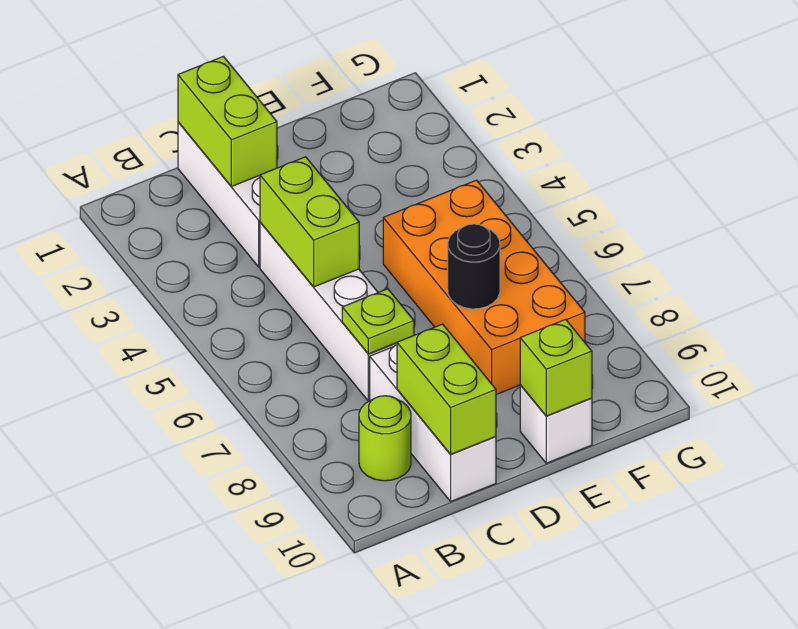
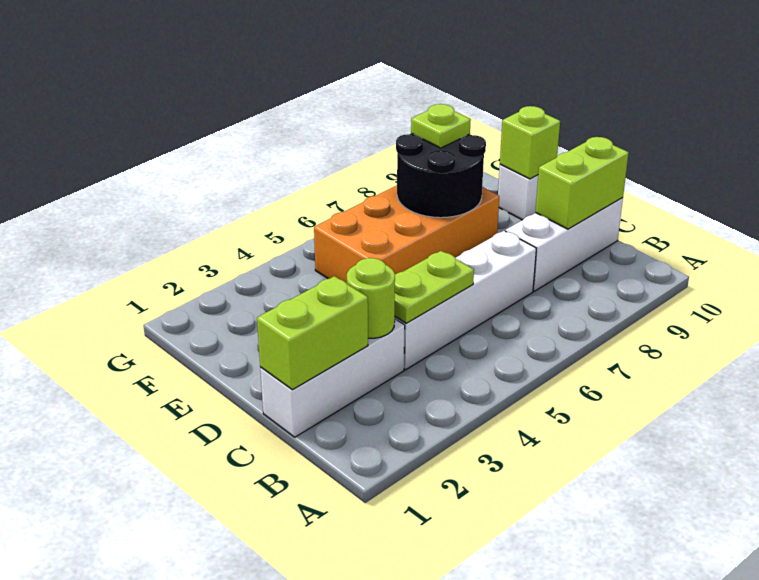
lime round brick B9 level 1 -> lime round brick C3 level 2
lime brick C4:C5 level 2 -> lime plate C4:C5 level 2
lime plate C7 level 2 -> lime plate F8 level 3
black round brick E7 level 2 -> black round brick E7:F8 level 2

